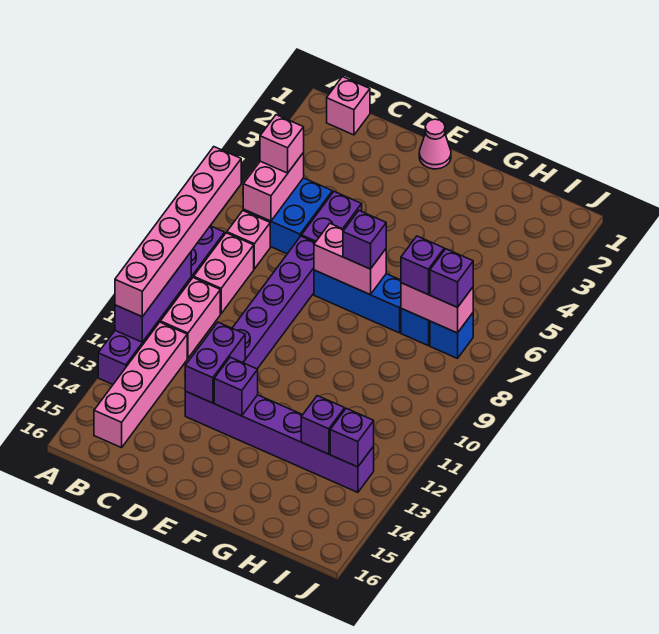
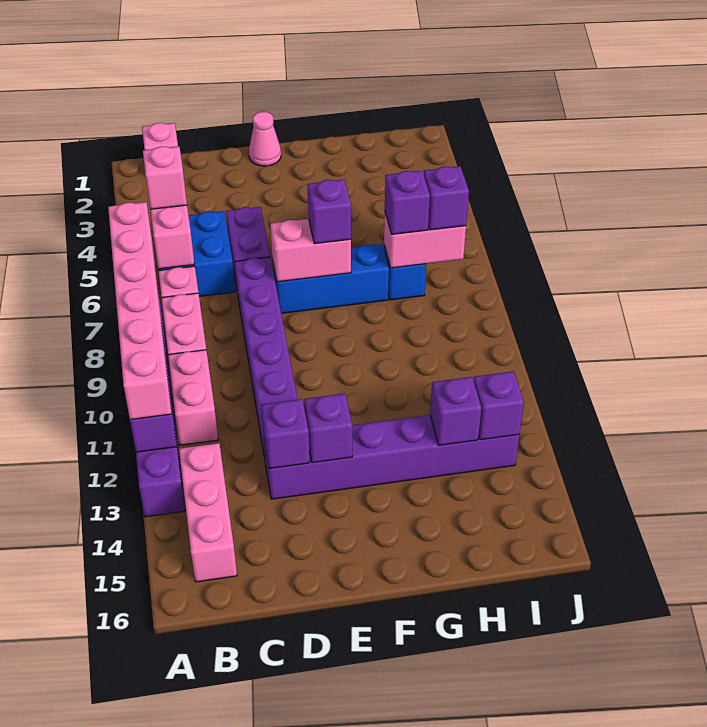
pink brick B12:B15 level 1 -> pink brick B13:B15 level 1
purple brick D12:D13 level 2 -> purple brick D13 level 2
blue brick I7 level 1 -> none

